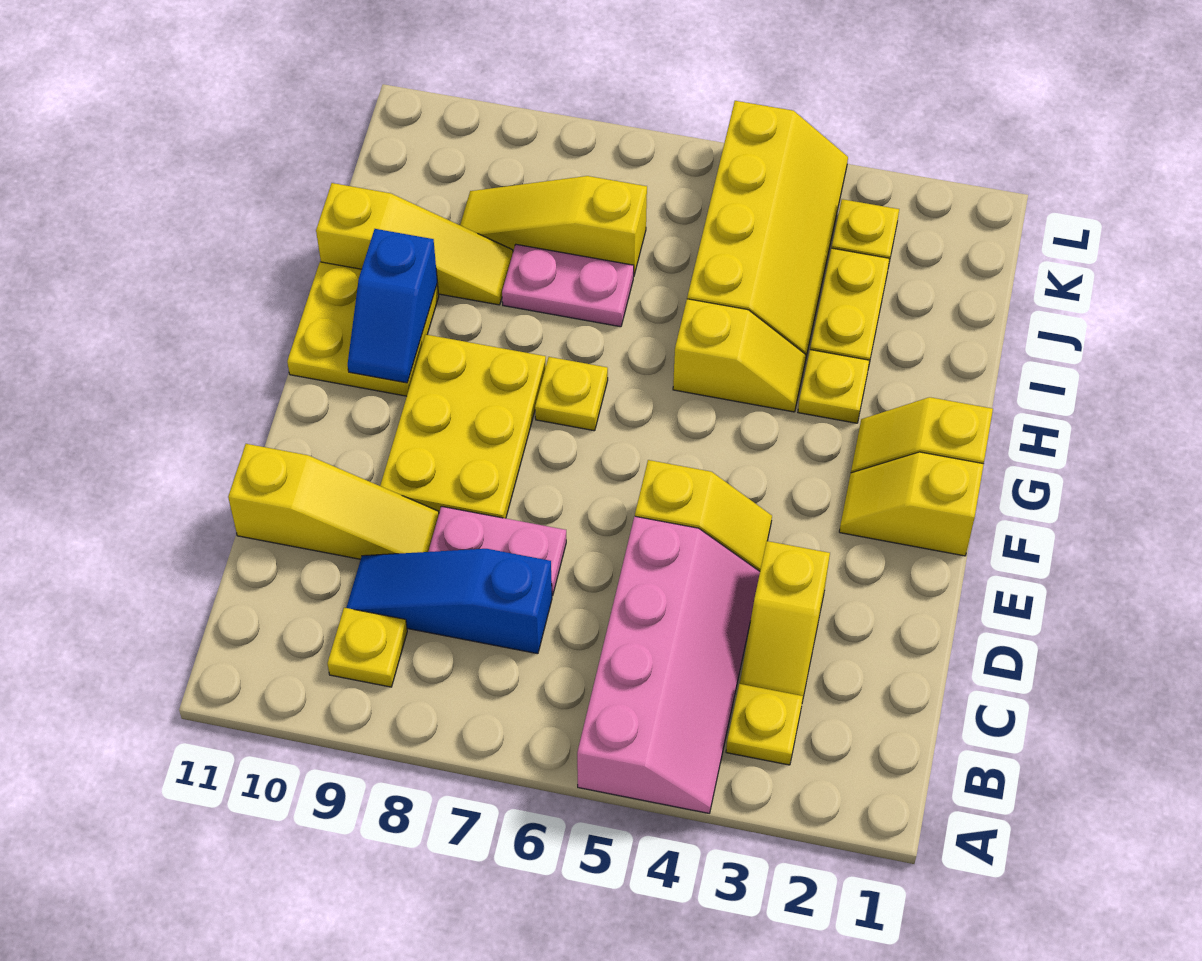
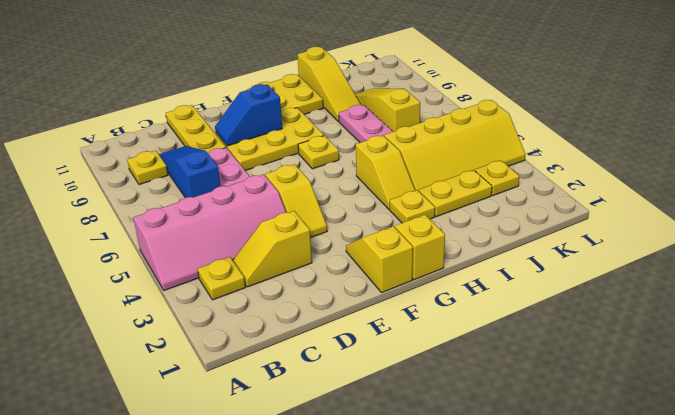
yellow slope D9:D11 level 1 top 11 -> yellow plate D9:D11 level 1
blue slope G10:H10 level 2 top H -> blue slope E9:F9 level 2 top F

